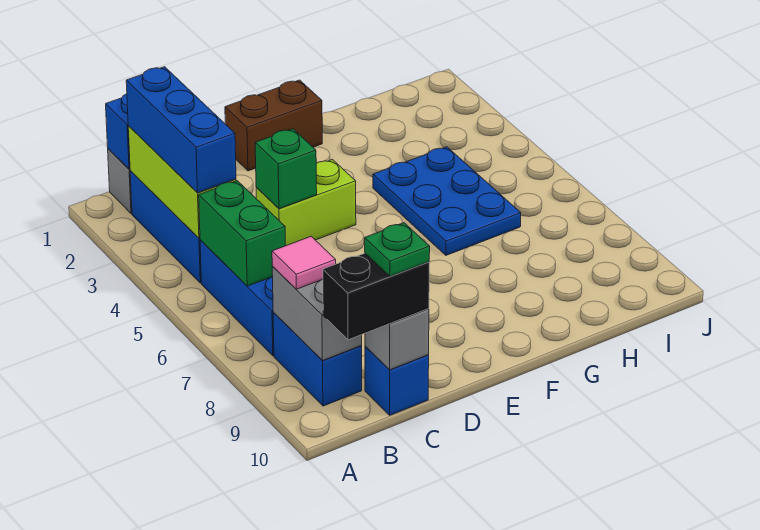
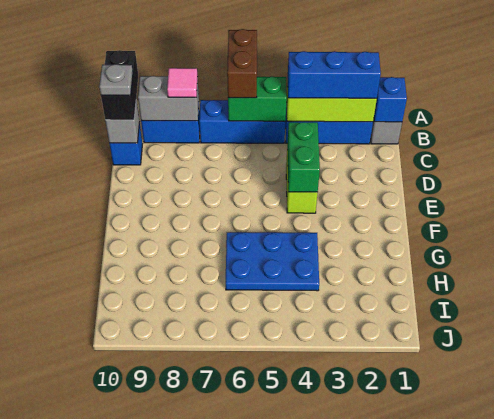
green plate C10 level 4 -> grey plate C10 level 4
green brick D4 level 2 -> green brick D4:E4 level 2
brown brick E1:F1 level 1 -> brown brick A6:B6 level 3

